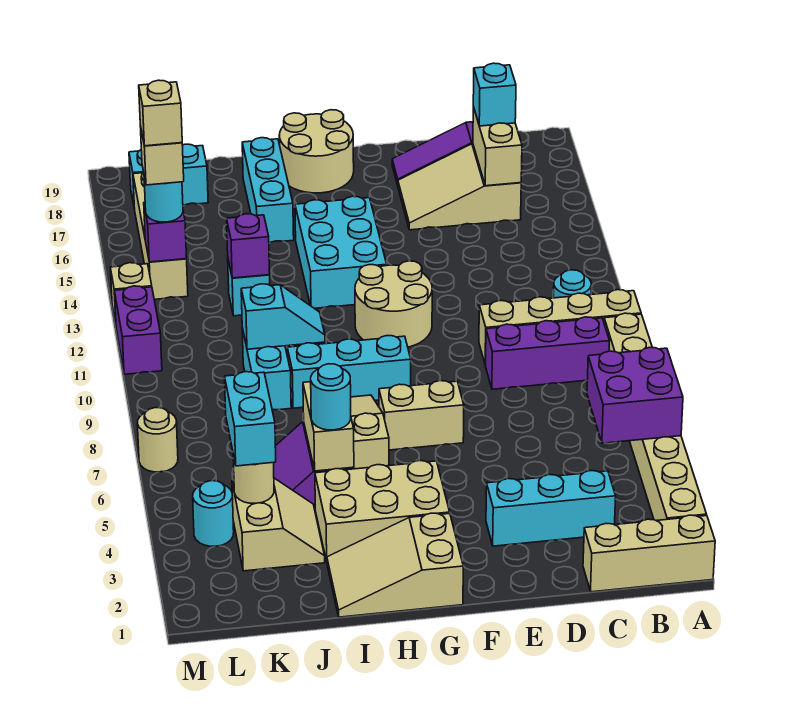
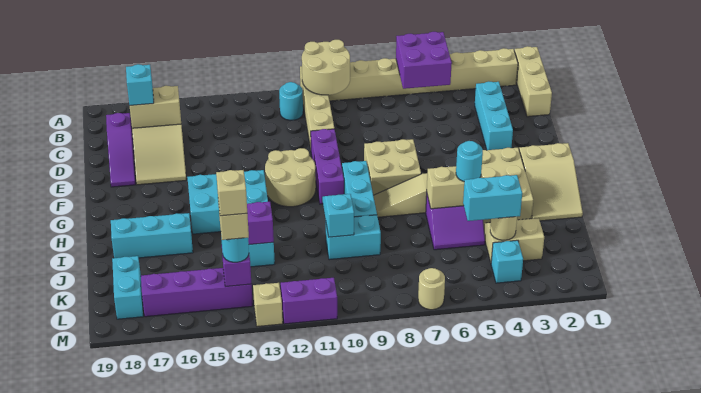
purple brick B9:D9 level 1 -> purple brick E10:G10 level 1
tan brick F7:G7 level 1 -> tan brick F7:G8 level 1
tan round brick G18:H19 level 1 -> tan round brick A9:B10 level 2
cyan round brick L4 level 1 -> cyan brick L4 level 1
tan brick L14:L17 level 1 -> purple brick L14:L17 level 1

